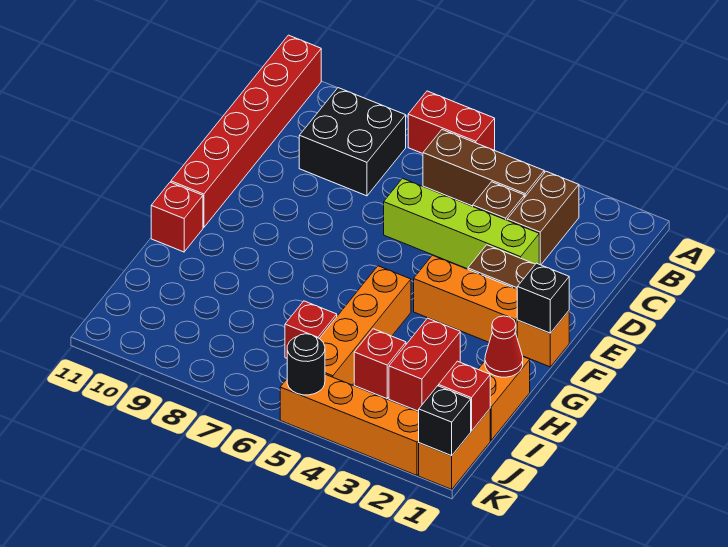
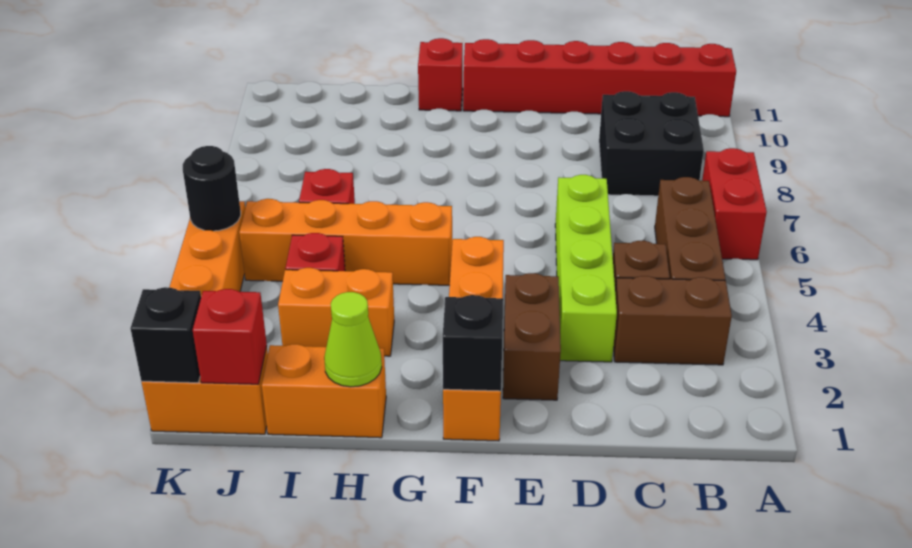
red cone H1 level 2 -> lime cone H1 level 2
red brick H3:I3 level 1 -> orange brick H3:I3 level 1

